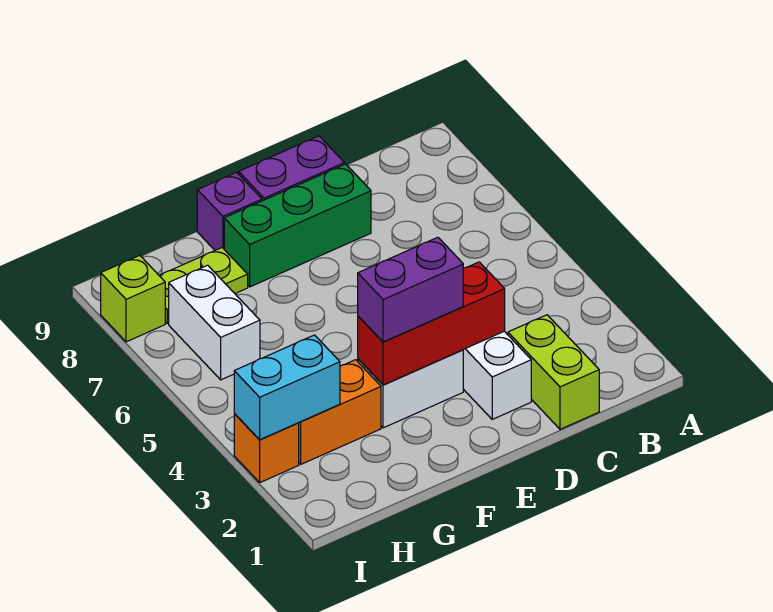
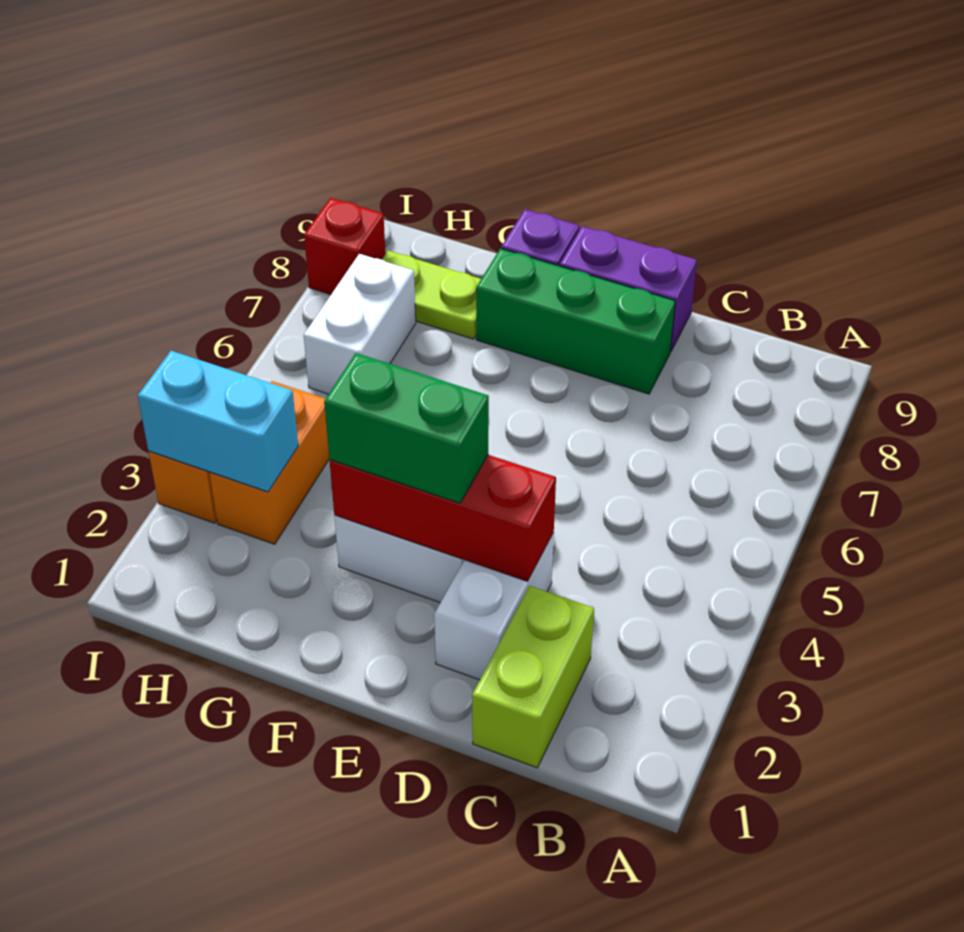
purple brick E3:F3 level 3 -> green brick E3:F3 level 3
orange brick G3:H3 level 1 -> orange brick H3:H4 level 1
lime brick I8 level 1 -> red brick I8 level 1

